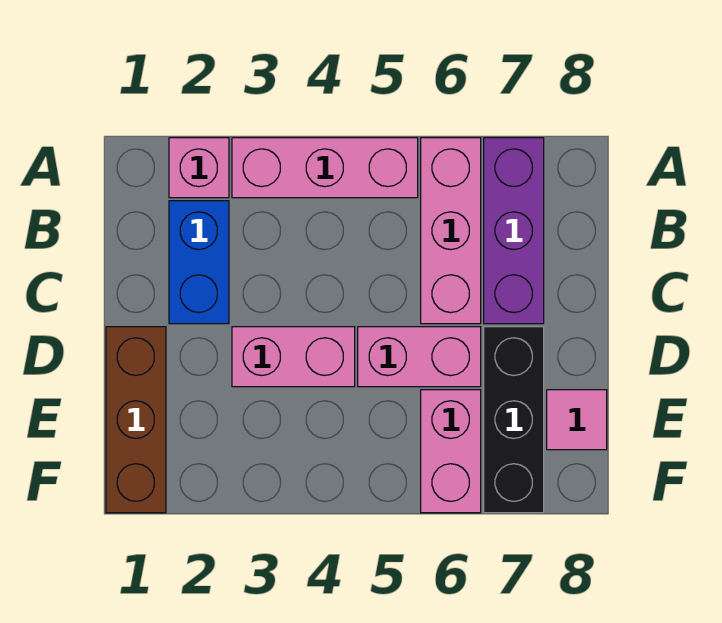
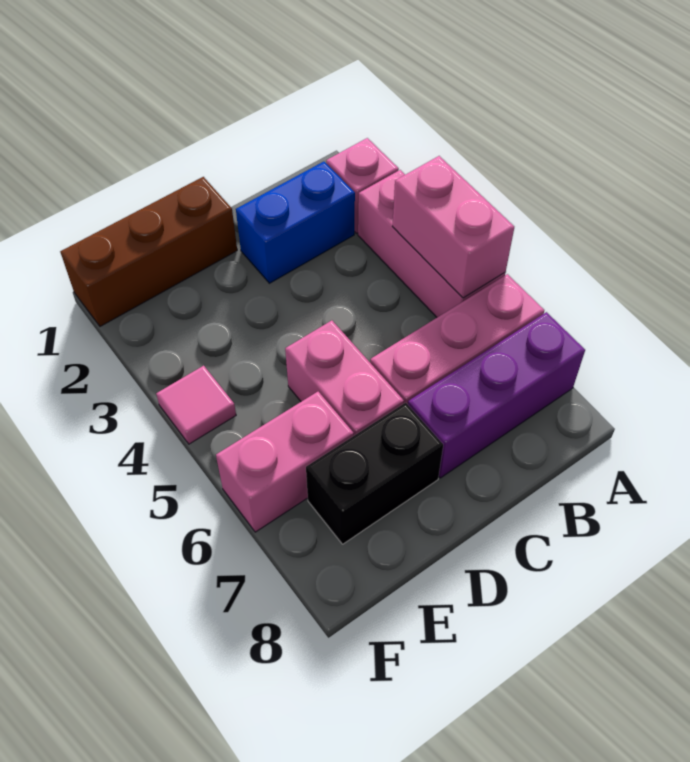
pink brick D3:D4 level 1 -> pink brick A4:A5 level 2
black brick D7:F7 level 1 -> black brick D7:E7 level 1
pink tile E8 level 1 -> pink tile F4 level 1

